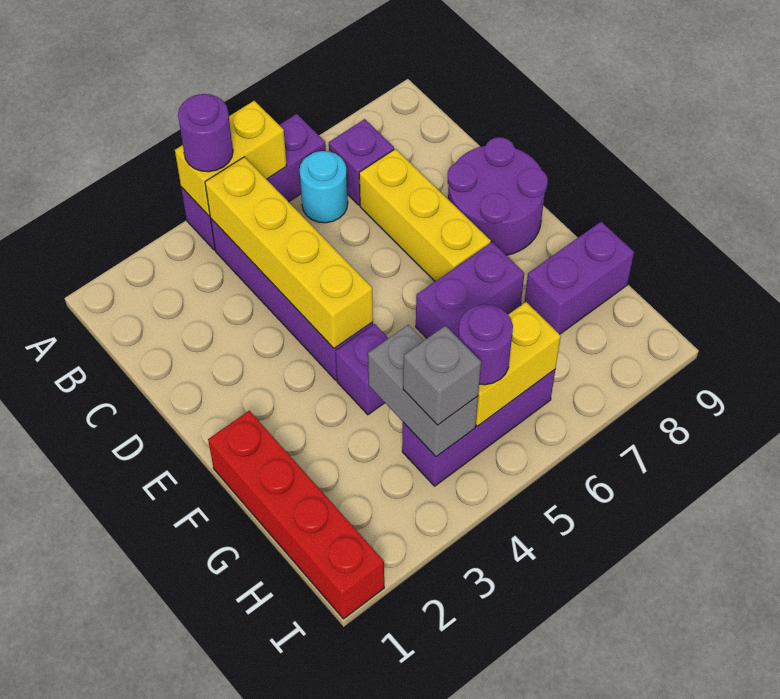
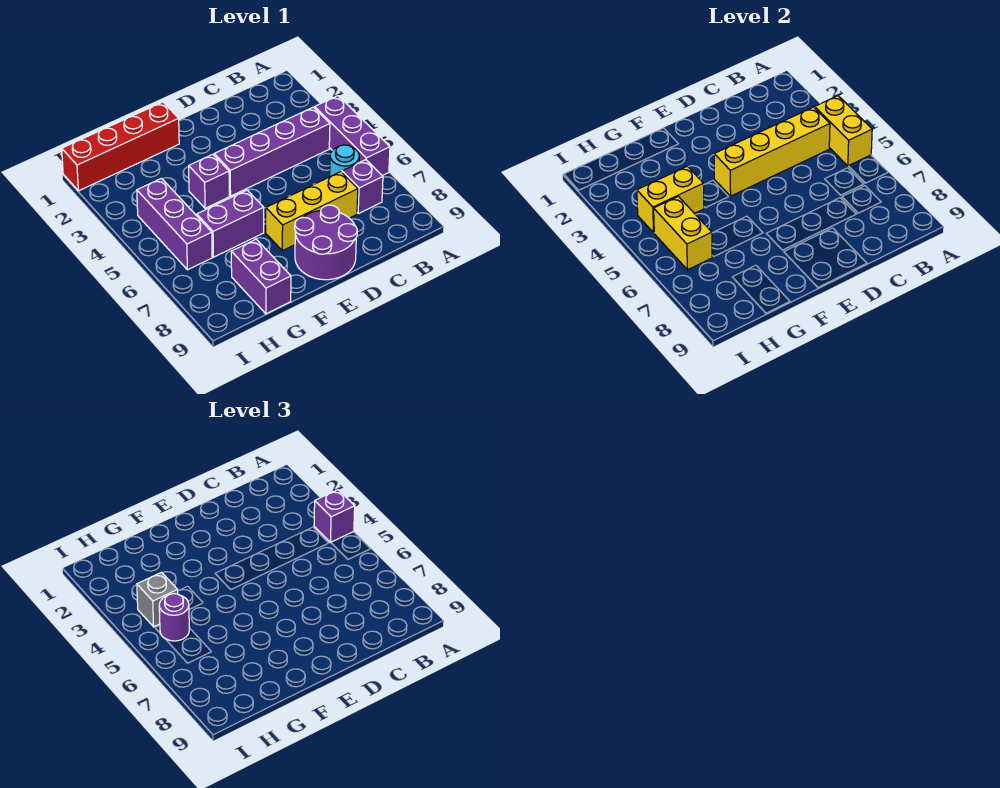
purple round brick A4 level 3 -> purple brick A4 level 3
purple brick F6:F7 level 1 -> purple brick F6:G6 level 1
grey brick G4:H4 level 2 -> yellow brick G4:H4 level 2

